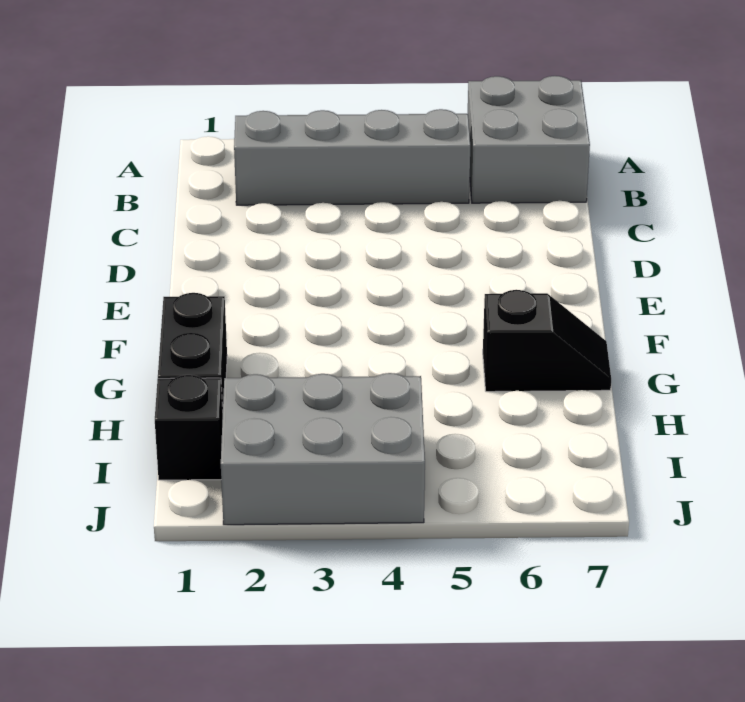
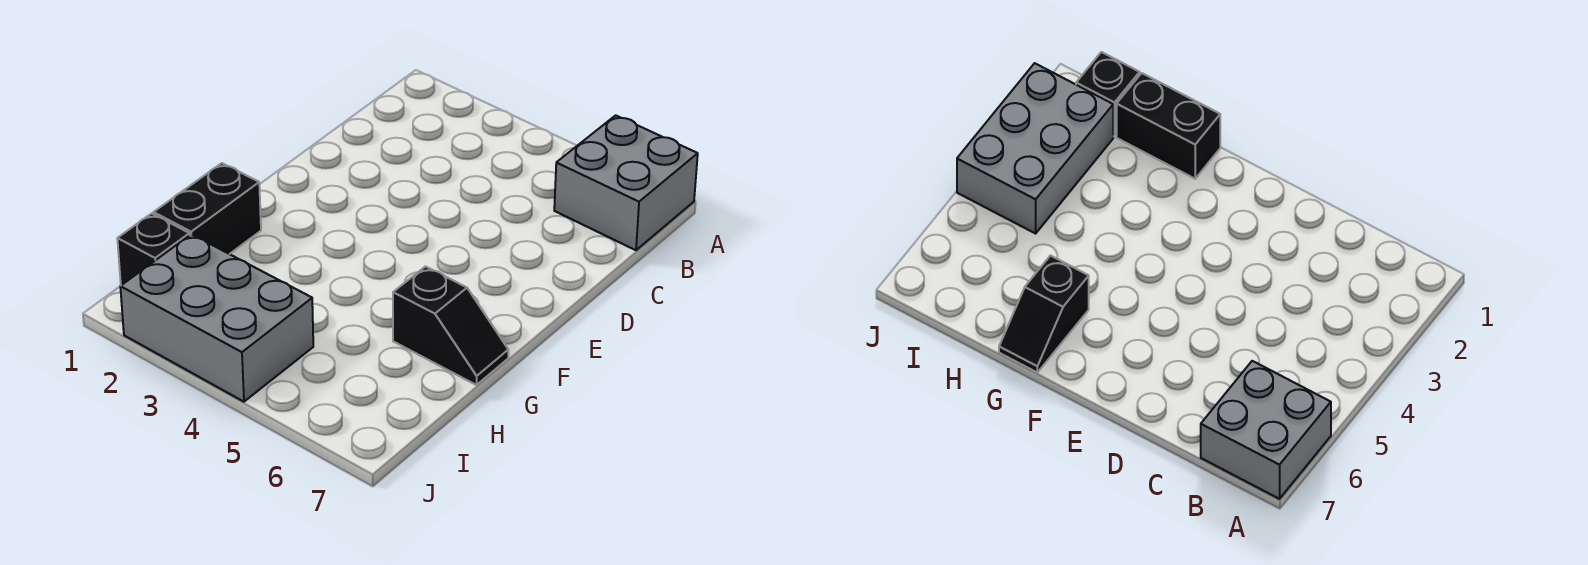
grey brick B2:B5 level 1 -> none

